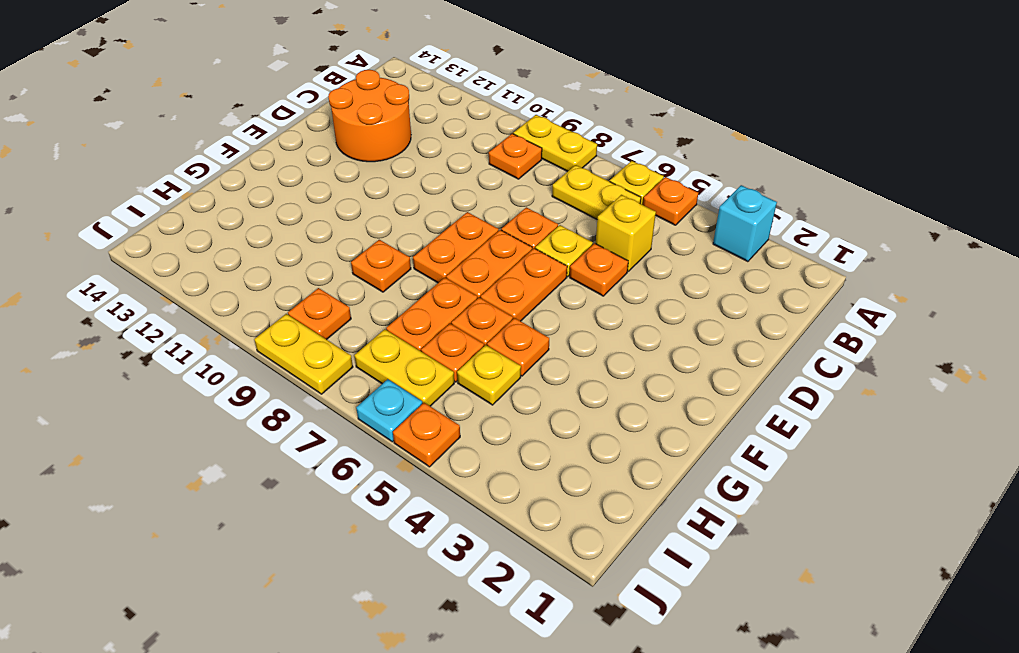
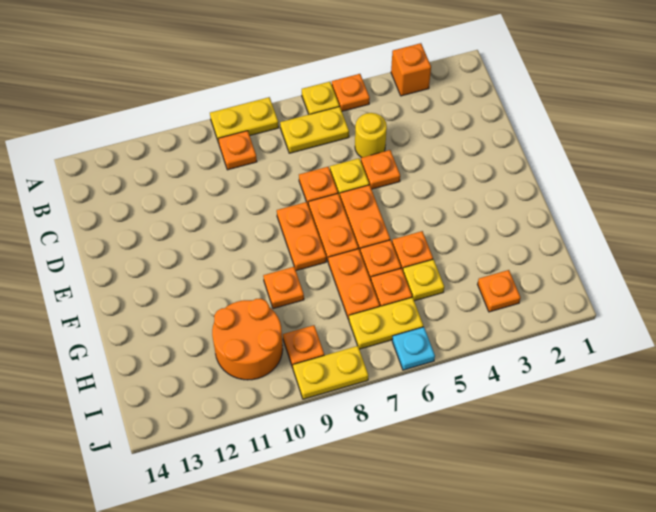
cyan brick A3 level 1 -> orange brick A3 level 1
yellow brick C5 level 1 -> yellow round brick C5 level 1
orange round brick C12:D13 level 1 -> orange round brick H10:I11 level 1
orange plate J5 level 1 -> orange plate I3 level 1

